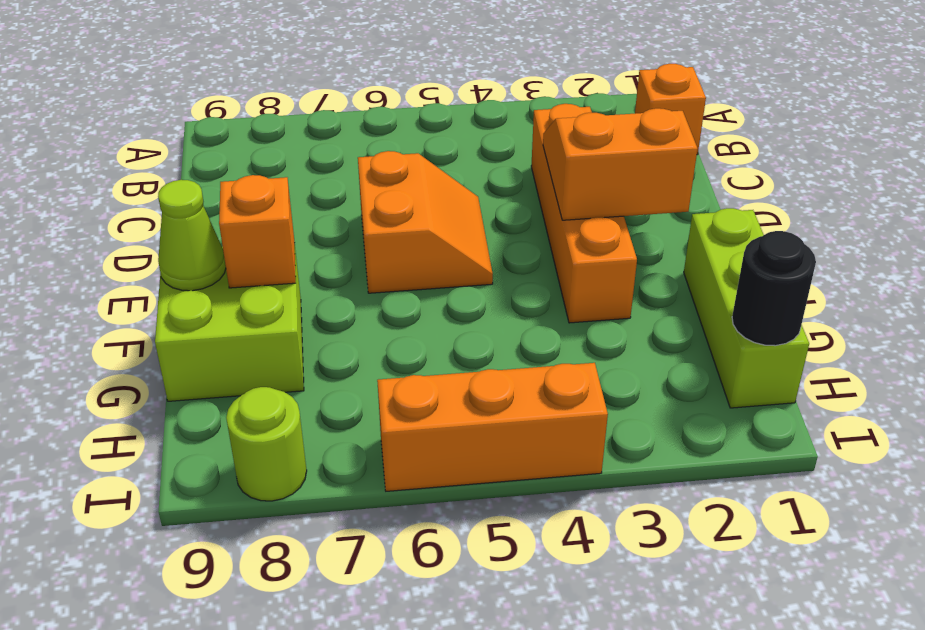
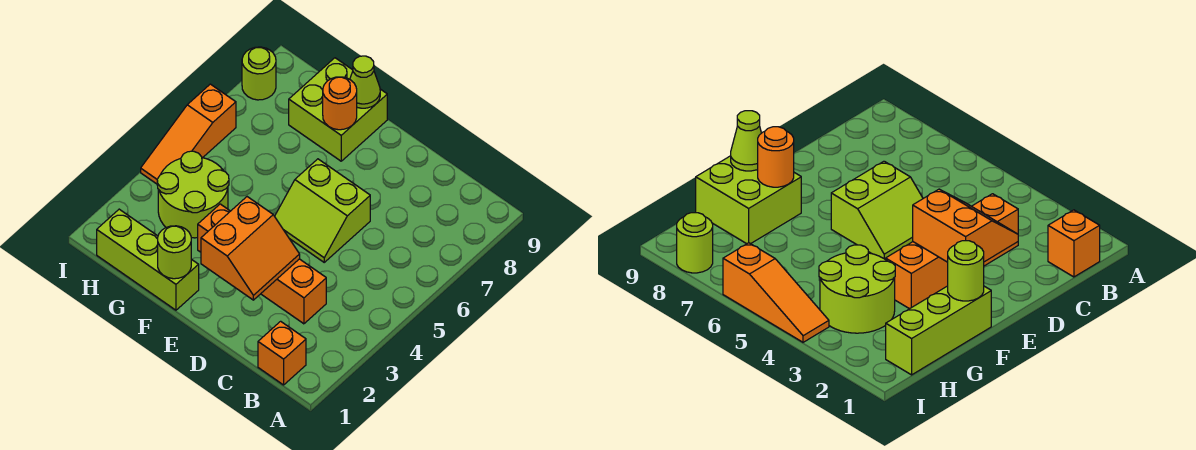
orange slope D5:E6 level 1 top 6 -> lime slope D5:E6 level 1 top 6
none -> lime round brick F1 level 2
orange brick F8 level 2 -> orange round brick F8 level 2
none -> lime round brick G3:H4 level 1
black round brick H1 level 2 -> none
orange brick I4:I6 level 1 -> orange slope I4:I6 level 1 top 6

